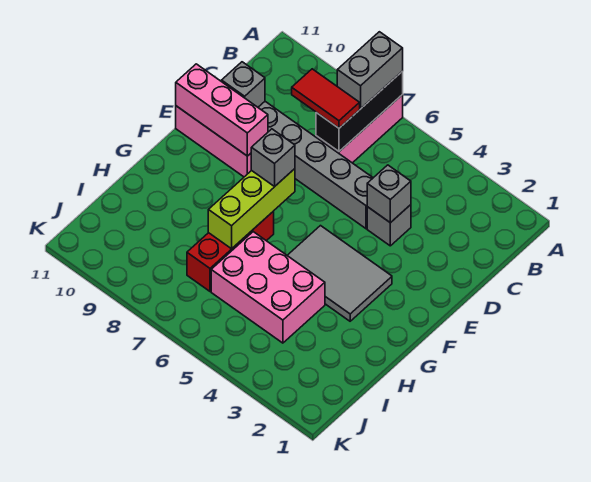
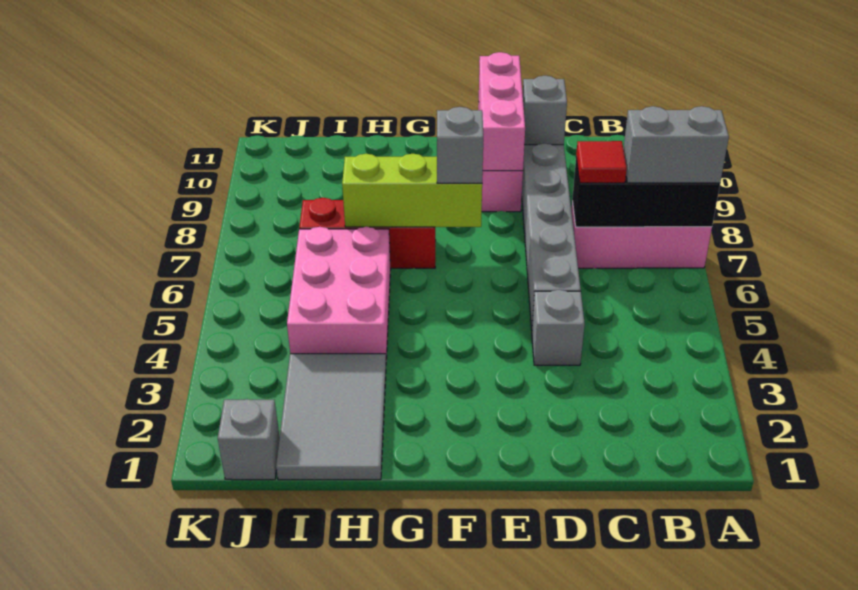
red tile C7:C8 level 3 -> red tile C7 level 3
grey brick D4 level 2 -> grey brick J1 level 1
grey tile F3:G5 level 1 -> grey tile H1:I3 level 1

